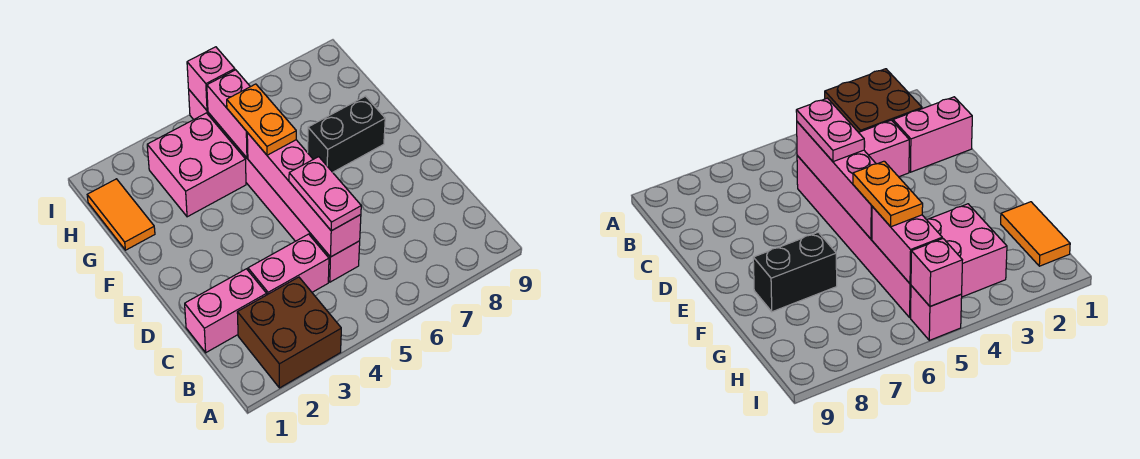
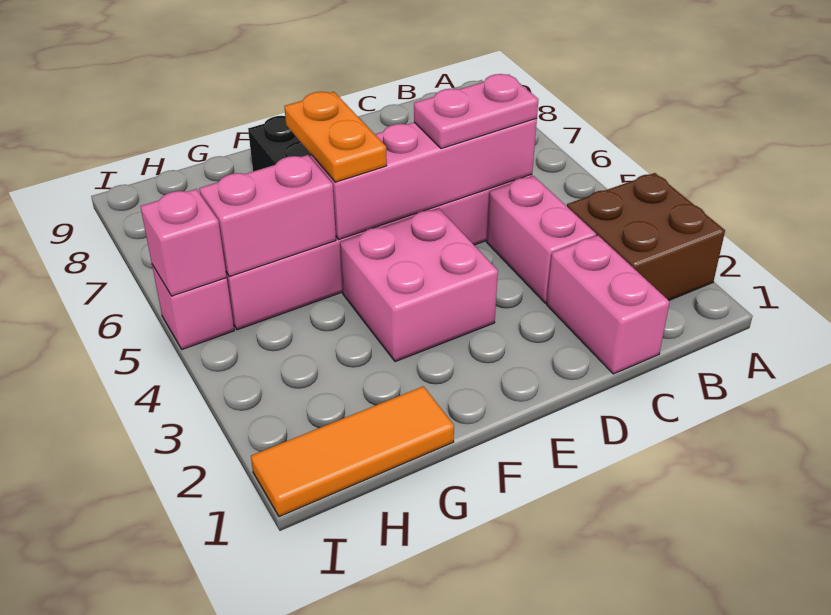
orange plate F5:G5 level 3 -> orange plate F5:F6 level 3
orange tile G1:H1 level 1 -> orange tile G1:I1 level 1
pink brick G3:H4 level 1 -> pink brick E3:F4 level 1

